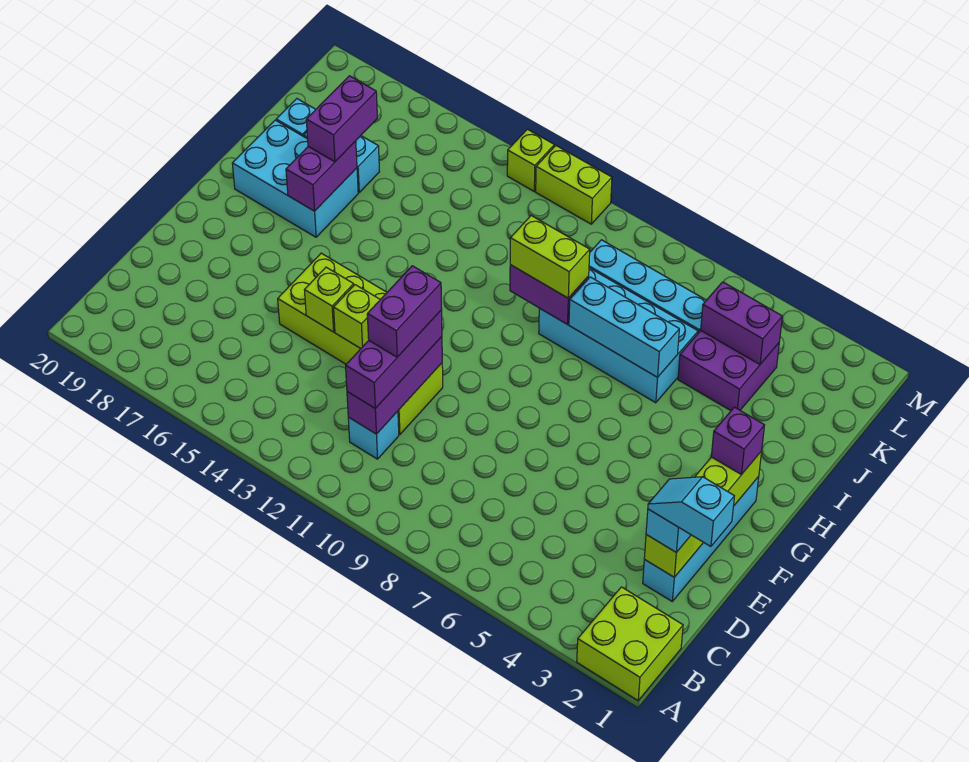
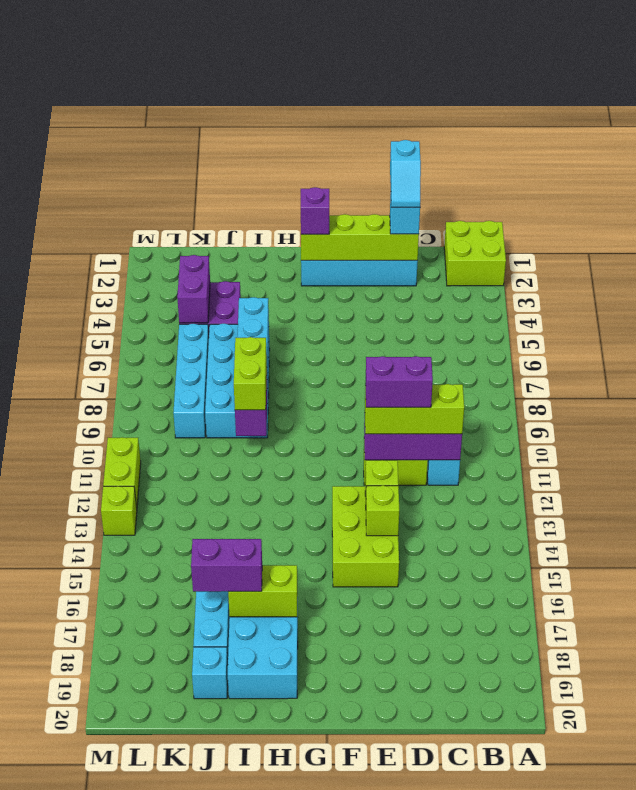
purple brick C11:E11 level 3 -> lime brick C11:E11 level 3
purple brick H17:I17 level 2 -> lime brick H17:I17 level 2

